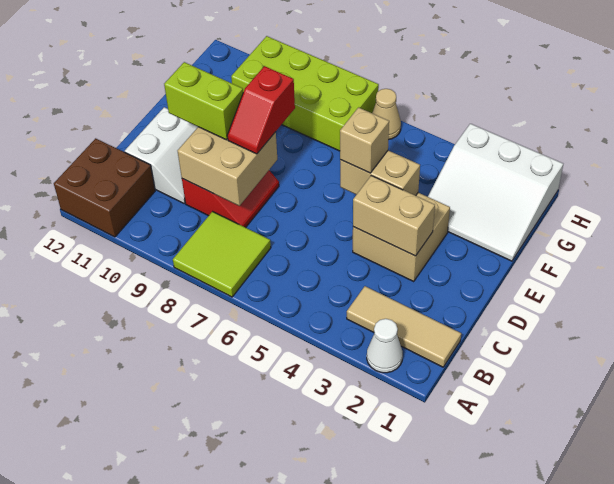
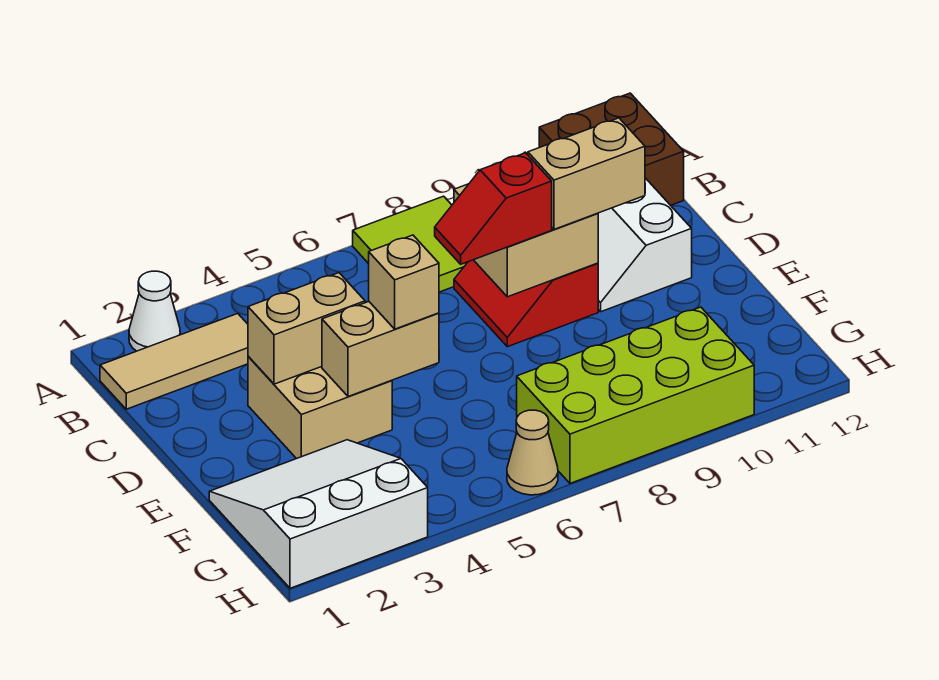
red slope D8:E8 level 3 top E -> red slope D7:D8 level 3 top 8
lime brick D9:D10 level 3 -> tan brick D9:D10 level 3

